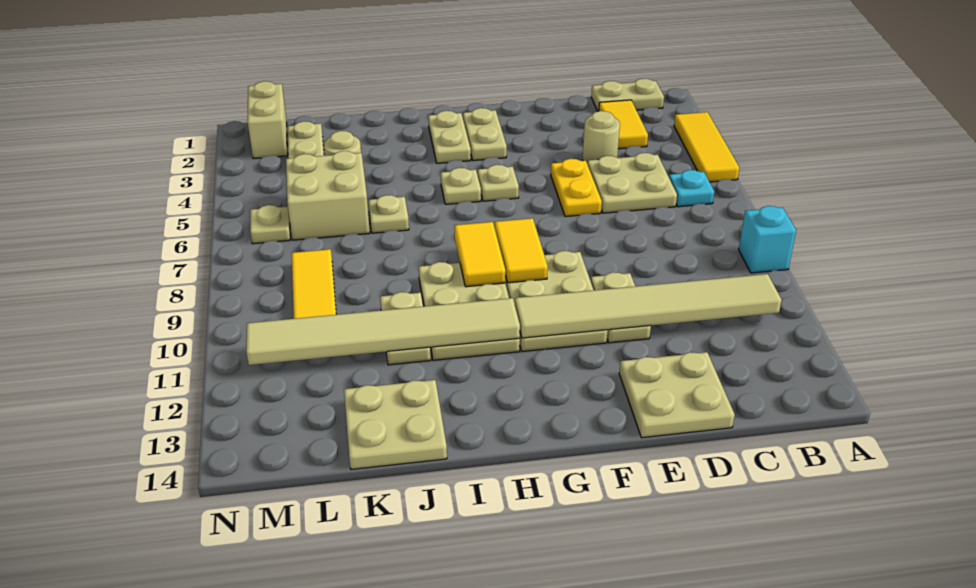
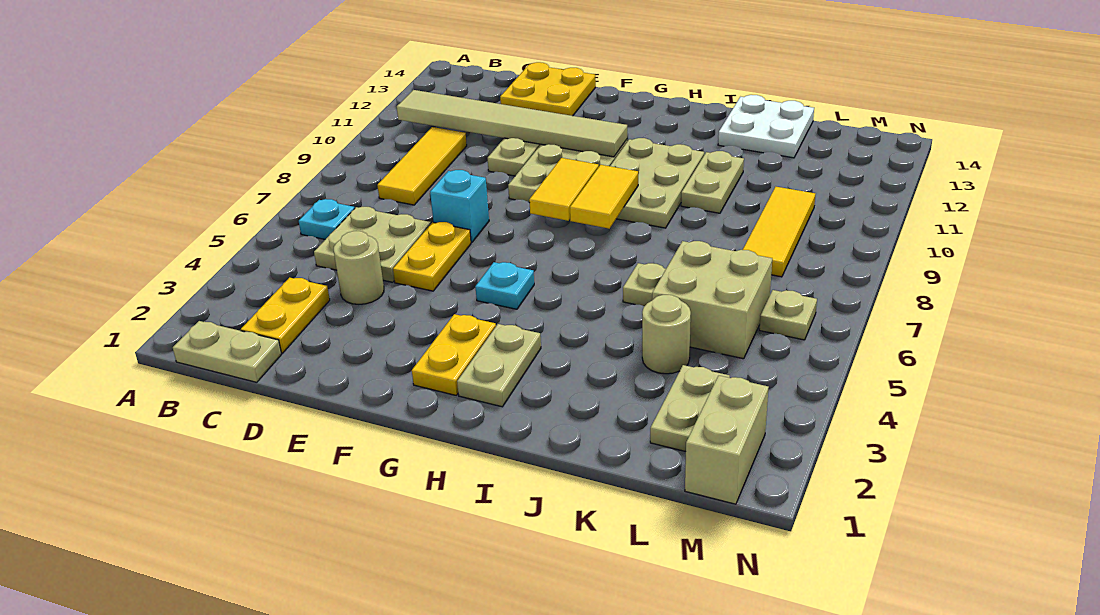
yellow tile A3:A5 level 1 -> yellow tile C8:C10 level 1
cyan brick A9 level 1 -> cyan brick E7 level 1
yellow tile C2:C3 level 1 -> yellow plate C2:C3 level 1
tan plate D13:E14 level 1 -> yellow plate D13:E14 level 1
tan plate G2:G3 level 1 -> yellow plate G2:G3 level 1
tan plate G5 level 1 -> cyan plate G5 level 1
tan plate H5 level 1 -> none
tan tile H11:M11 level 2 -> none
tan plate J13:K14 level 1 -> white plate J13:K14 level 1

